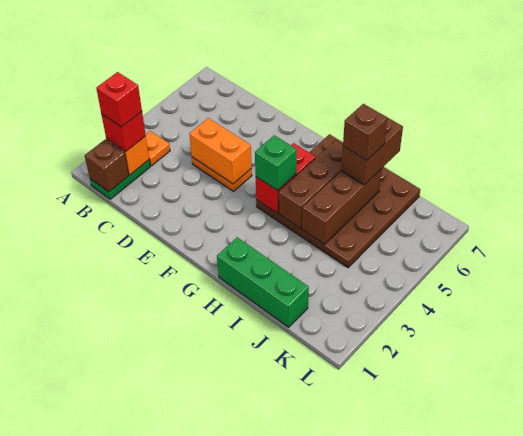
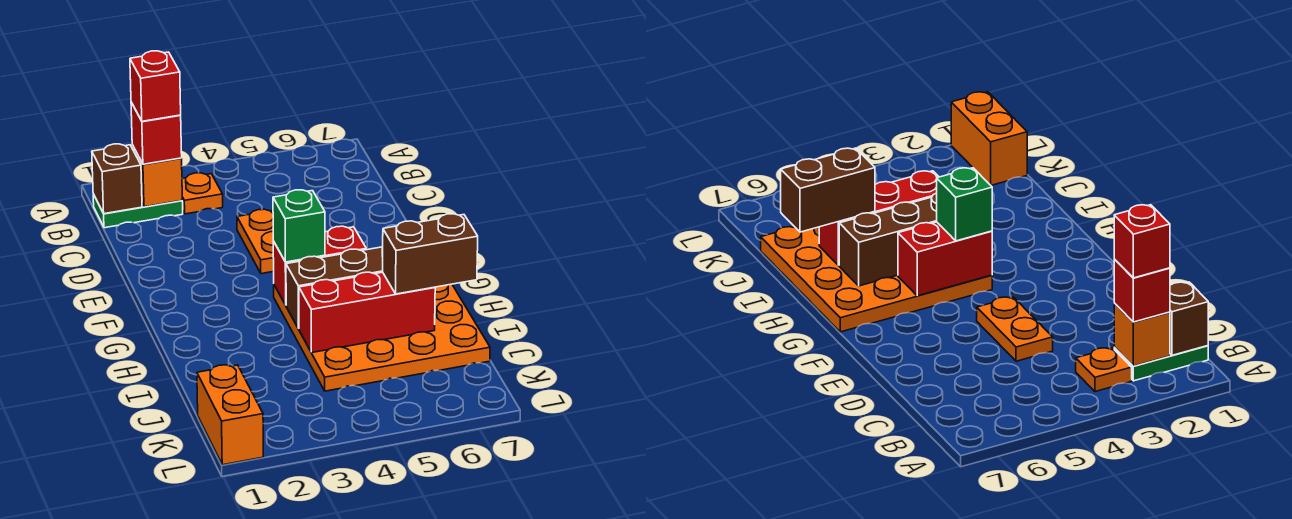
orange brick D4:E4 level 2 -> orange brick K1:L1 level 1
brown plate G4:J7 level 1 -> orange plate G4:J7 level 1
green brick H1:J1 level 1 -> none
brown brick I4:I6 level 2 -> red brick I4:I6 level 2
brown brick I6 level 4 -> none

